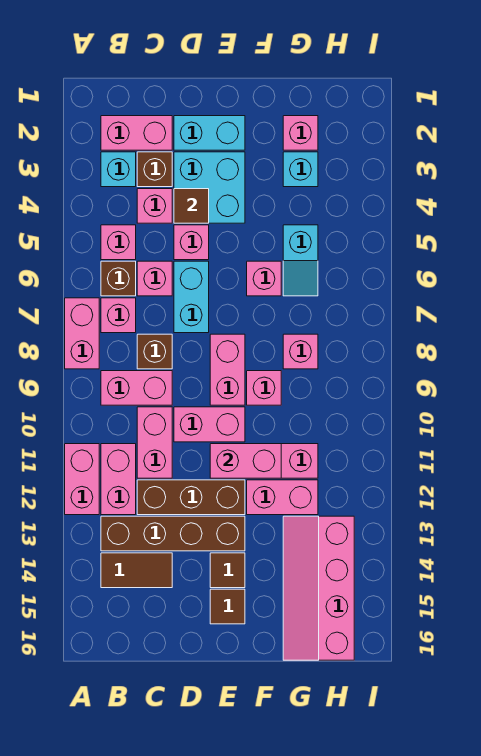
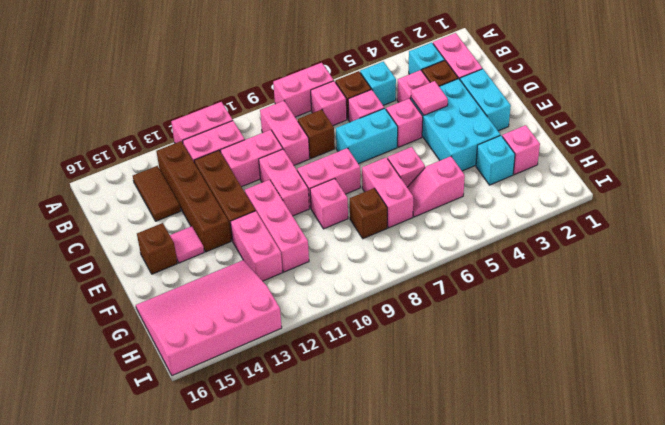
pink brick B5 level 1 -> cyan brick B5 level 1
cyan brick D3:E4 level 1 -> cyan brick D3:F4 level 1
brown tile D4 level 2 -> pink tile D4 level 2
pink brick E11:F11 level 2 -> pink brick F7:G7 level 1
brown tile E14 level 1 -> pink tile E14 level 1
brown tile E15 level 1 -> brown brick E15 level 1
cyan slope G5:G6 level 1 top 5 -> pink slope G5:G6 level 1 top 5
pink brick G8 level 1 -> brown brick G8 level 1
pink slope G13:H16 level 1 top H -> pink slope G13:I16 level 1 top I

